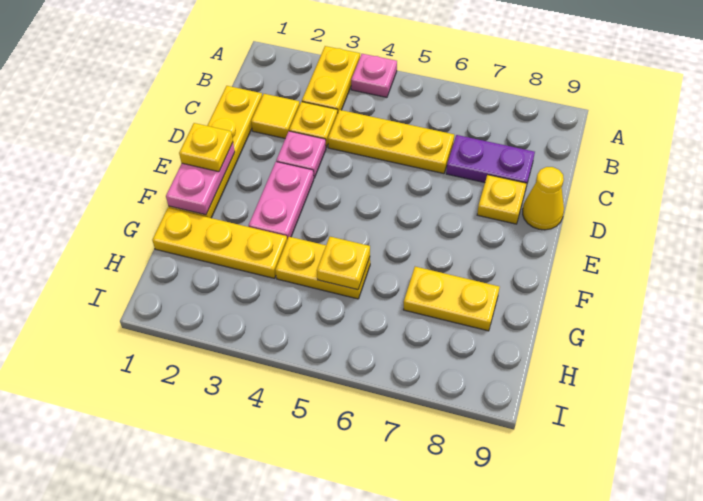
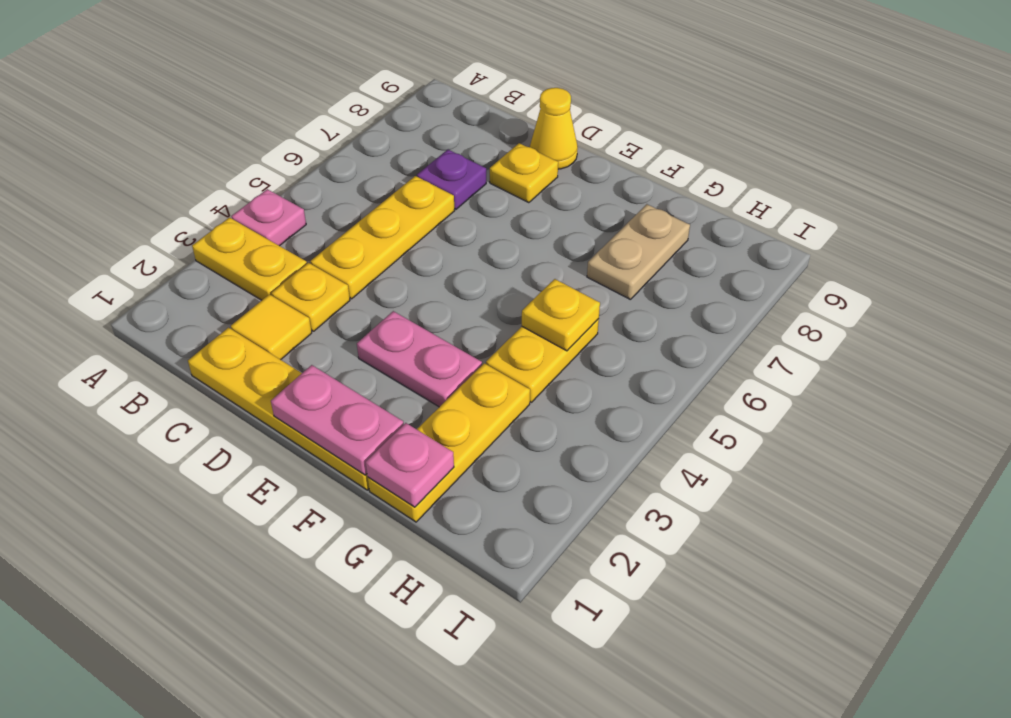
purple plate C7:C8 level 1 -> purple plate C7 level 1
pink plate D3 level 1 -> pink plate G1 level 2
yellow plate E1 level 3 -> none
yellow plate G7:G8 level 1 -> tan plate G7:G8 level 1

